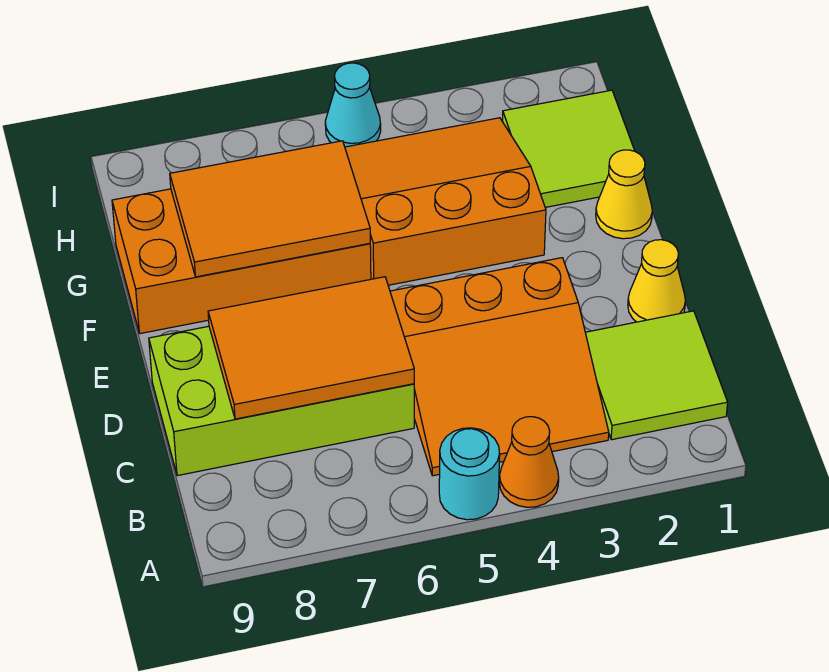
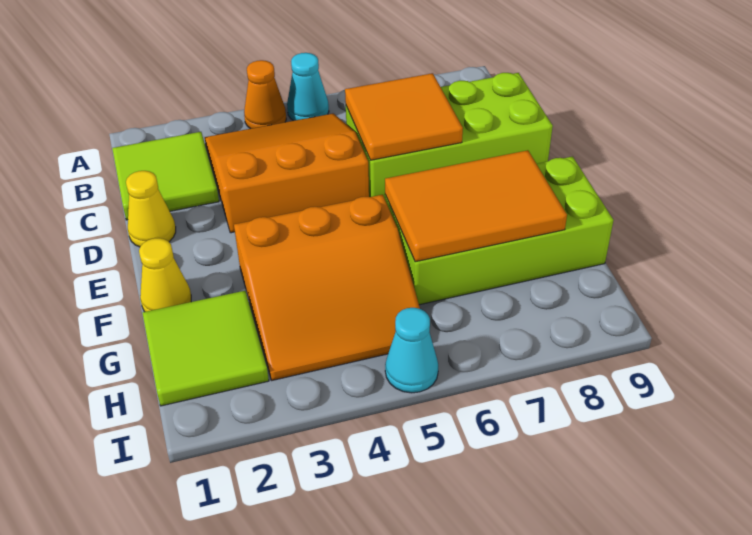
cyan round brick A5 level 1 -> cyan cone A5 level 1
orange tile C6:D8 level 2 -> orange tile C6:D7 level 2
orange brick F6:G9 level 1 -> lime brick F6:G9 level 1

